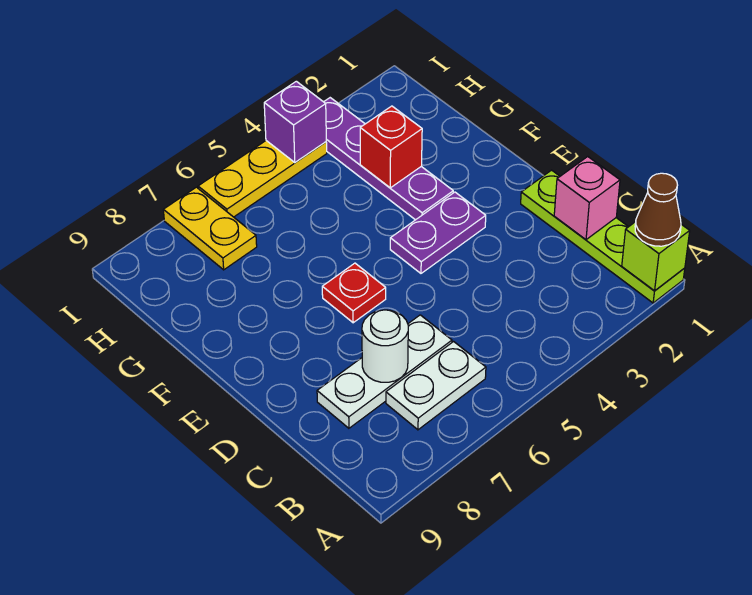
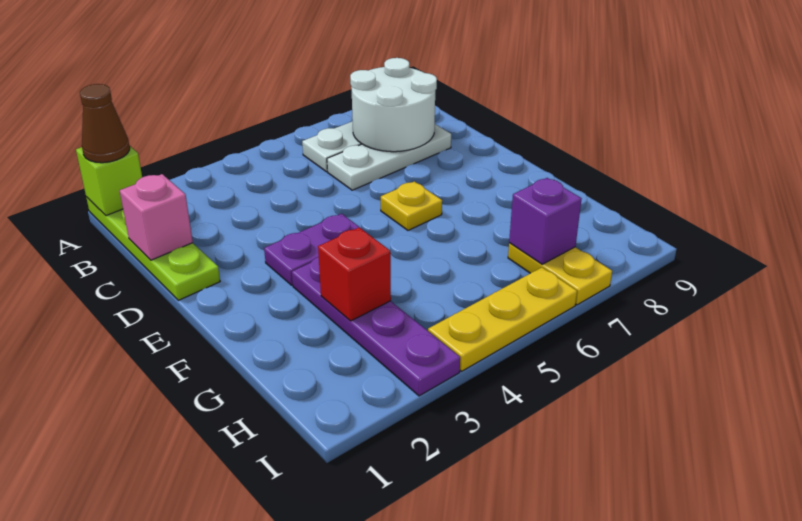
white round brick C7 level 2 -> white round brick B7:C8 level 2
red plate E6 level 1 -> yellow plate E6 level 1
purple brick I4 level 2 -> purple brick H7 level 2

